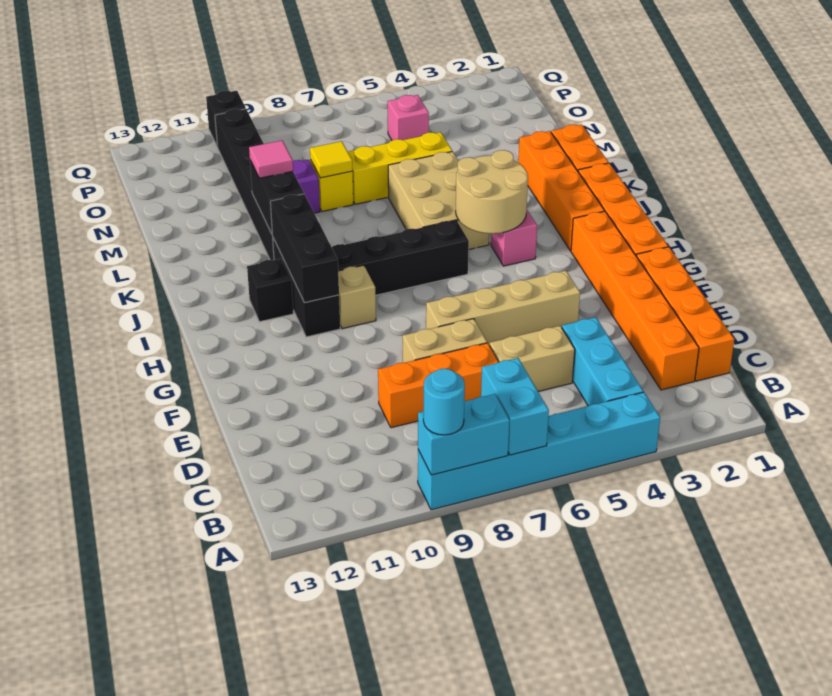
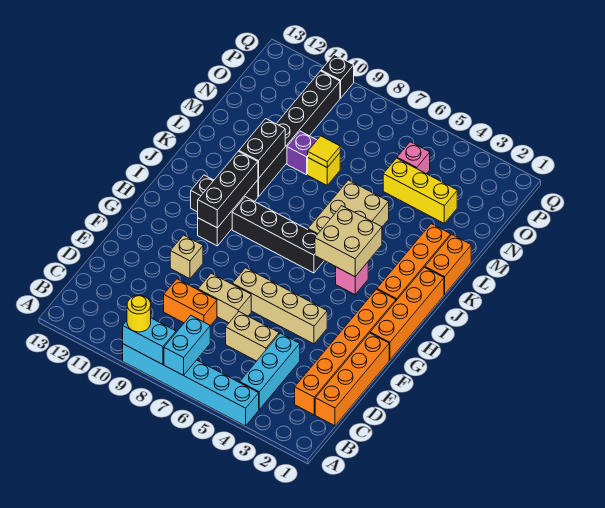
cyan round brick A9 level 3 -> yellow round brick A9 level 3
orange brick D7:D9 level 1 -> orange brick D8:D9 level 1
tan brick H9 level 1 -> tan brick F10 level 1
tan round brick I4:J5 level 2 -> tan brick I4:J5 level 2
pink tile L10 level 3 -> none
yellow brick M5:M7 level 1 -> yellow brick N3:N5 level 1

